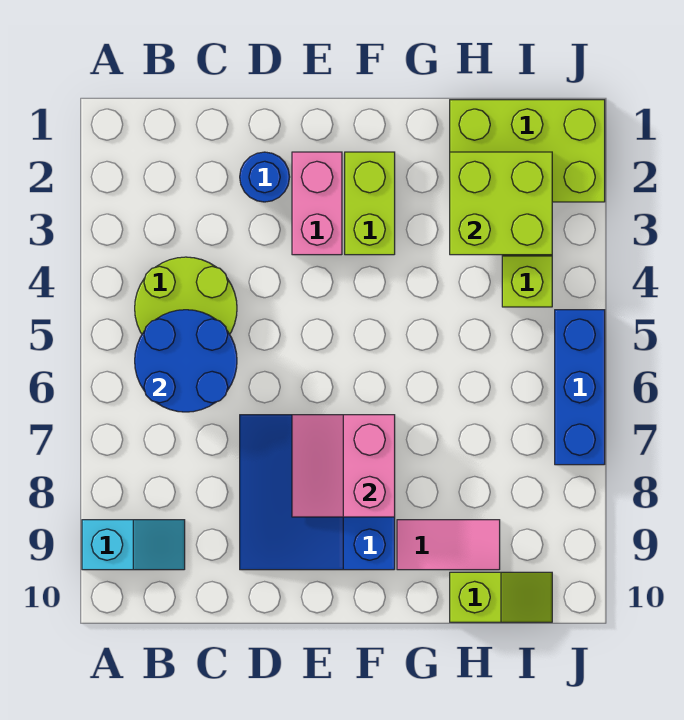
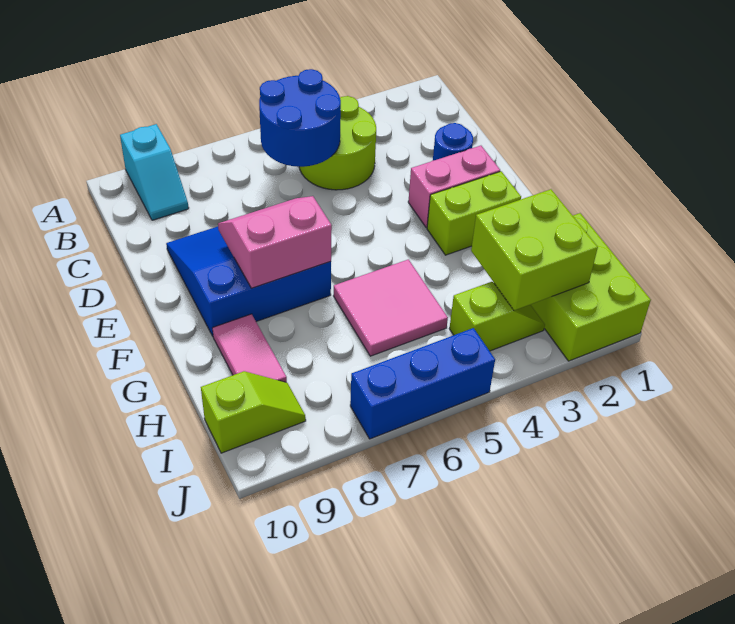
none -> pink tile G5:H6 level 1
lime slope H10:I10 level 1 top H -> lime slope I9:I10 level 1 top 10

